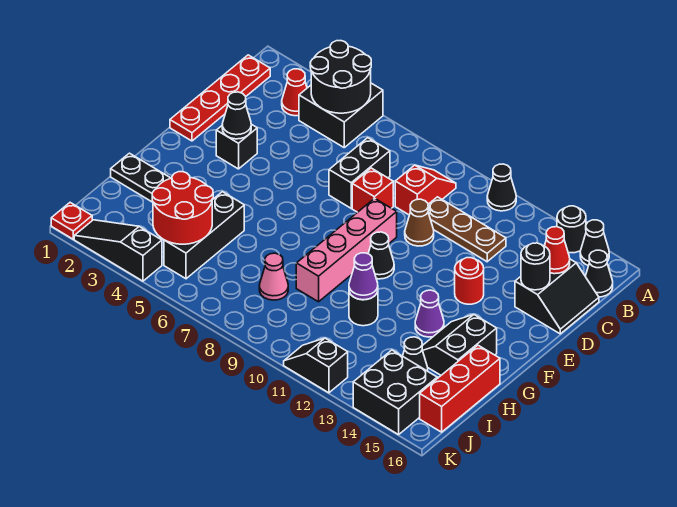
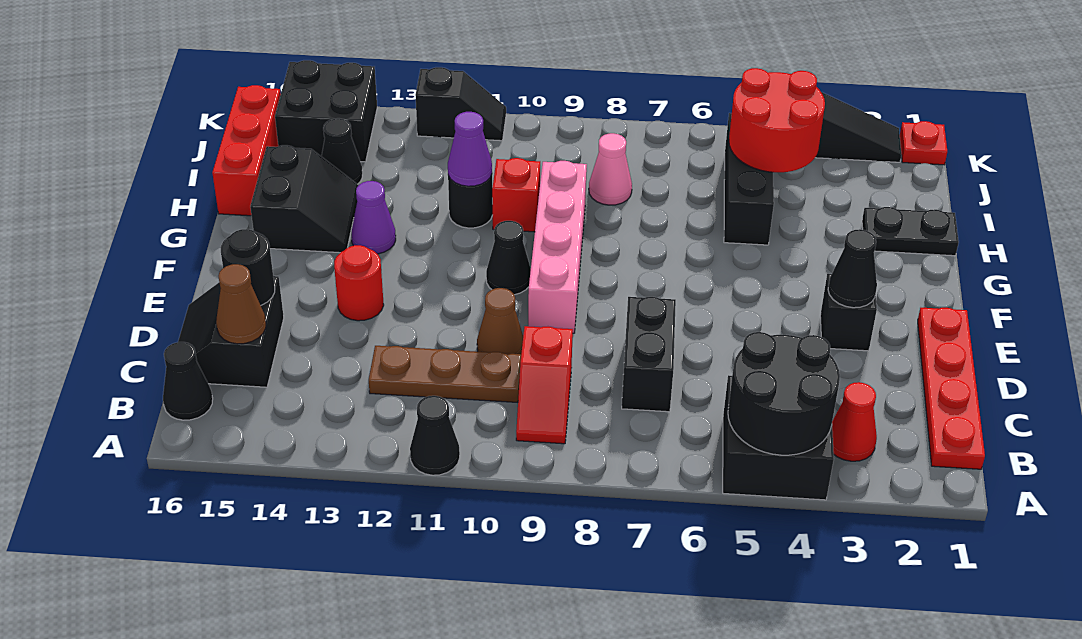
black round brick A14 level 1 -> none
black cone A15 level 1 -> none
red cone C15 level 2 -> brown cone C15 level 2
red brick D8 level 1 -> red brick H10 level 1

